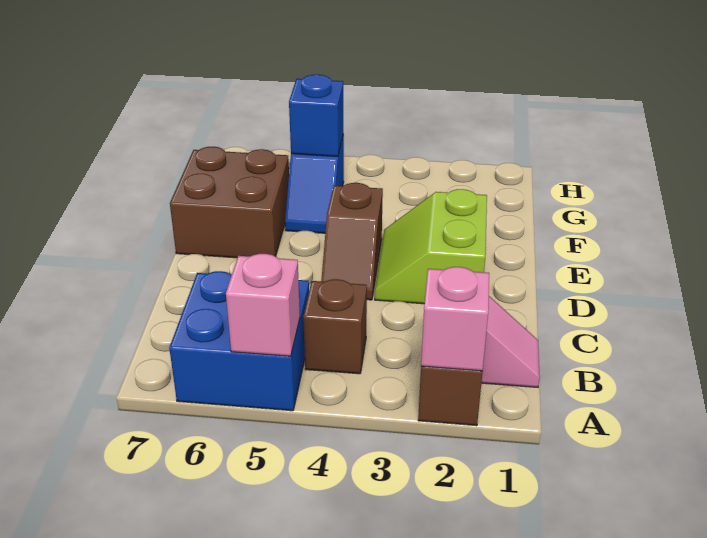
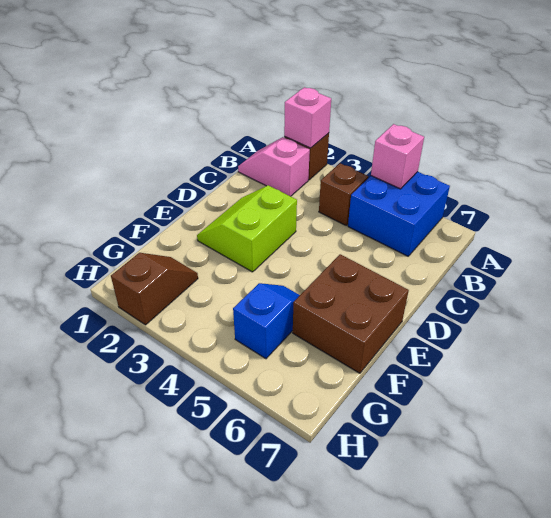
lime slope D2:E3 level 1 top 2 -> lime slope D2:E3 level 1 top 3
brown slope D4:E4 level 1 top E -> brown slope G2:H2 level 1 top H
blue brick G5 level 2 -> none

